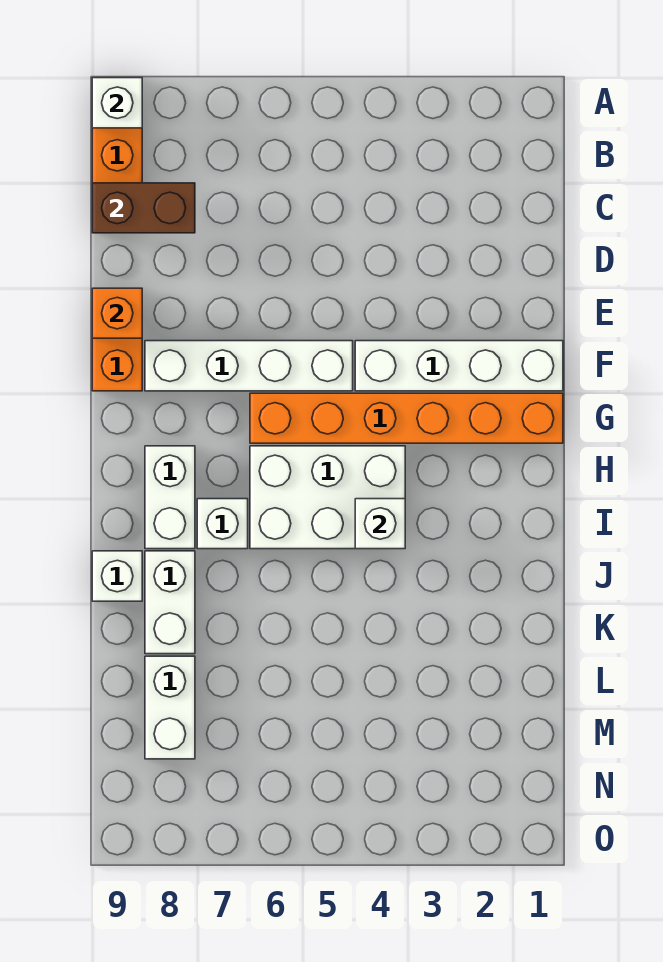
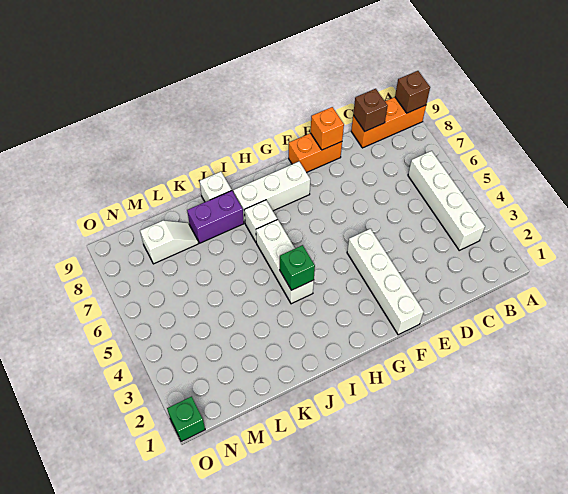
white brick A9 level 2 -> brown brick A9 level 2
brown brick C8:C9 level 2 -> brown brick C9 level 2
white brick F5:F8 level 1 -> white brick B3:B6 level 1
orange brick G1:G6 level 1 -> none
white brick H4:I6 level 1 -> white brick I4:I6 level 1
white brick H8:I8 level 1 -> white brick G8:I8 level 1
white brick I4 level 2 -> green brick I4 level 2
white brick J8:K8 level 1 -> purple brick J8:K8 level 1
white brick L8:M8 level 1 -> white slope L8:M8 level 1 top M
none -> green brick O1 level 1

